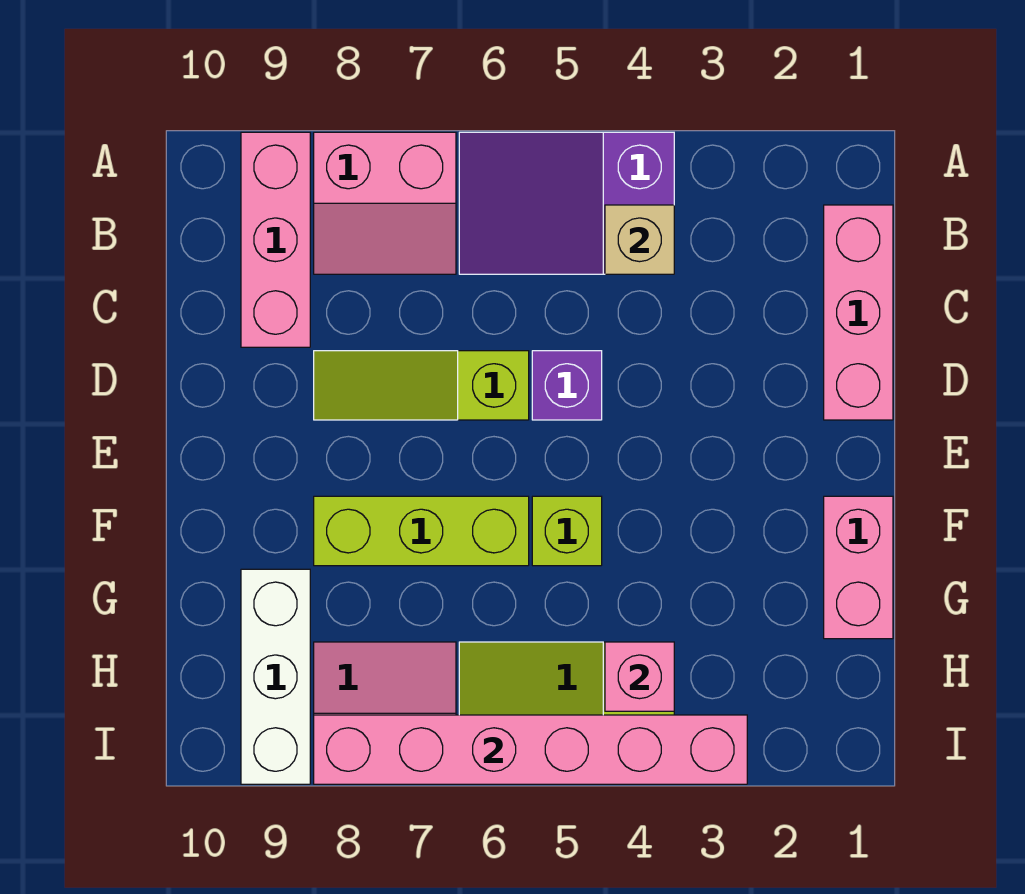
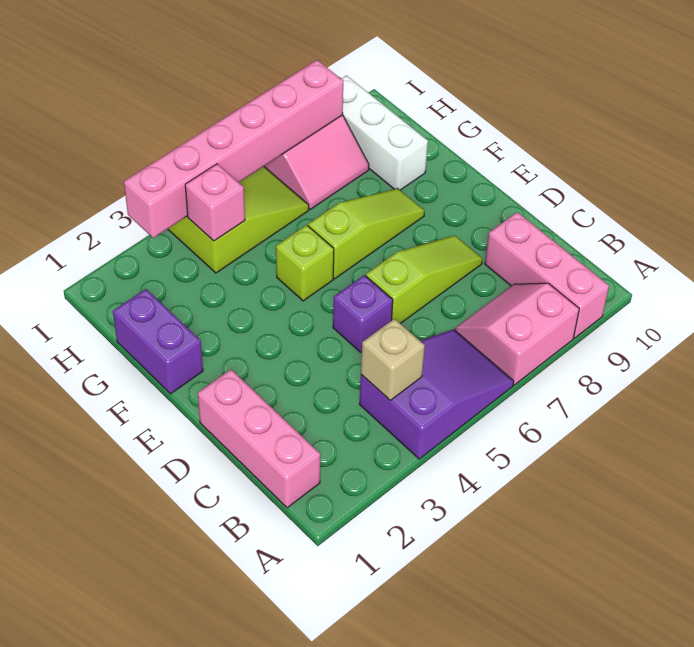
pink brick F1:G1 level 1 -> purple brick F1:G1 level 1
lime brick F6:F8 level 1 -> lime slope F6:F8 level 1 top 6

